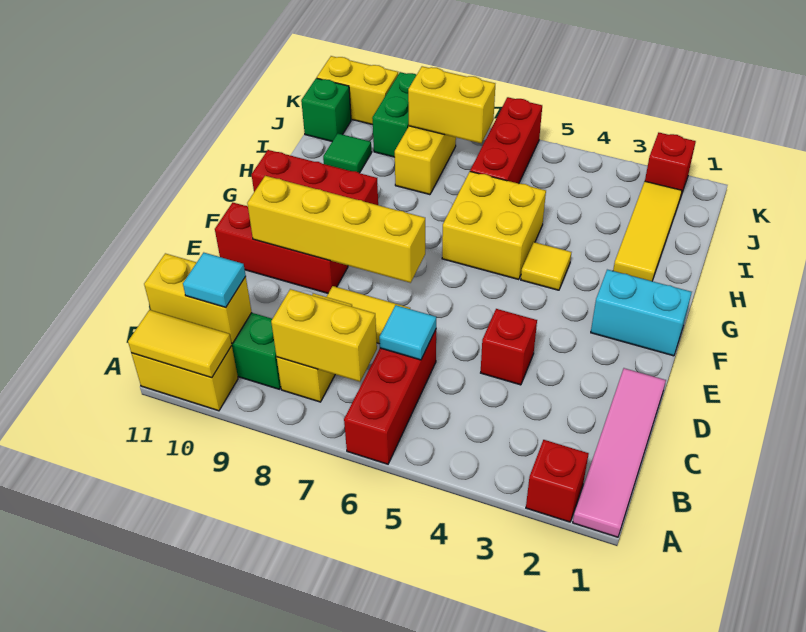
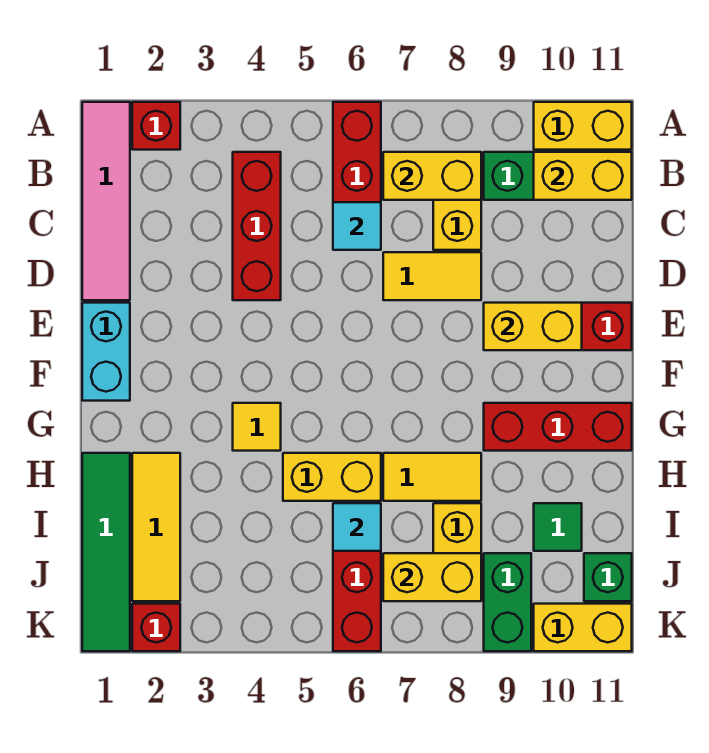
yellow tile A10:A11 level 2 -> yellow tile H7:H8 level 1
cyan tile B10 level 3 -> cyan tile I6 level 2
red brick D4 level 1 -> red brick B4:D4 level 1
yellow brick E7:E10 level 2 -> yellow brick E9:E10 level 2
cyan brick F1:F2 level 1 -> cyan brick E1:F1 level 1
yellow brick G5:H6 level 1 -> yellow brick H5:H6 level 1
none -> green tile H1:K1 level 1

